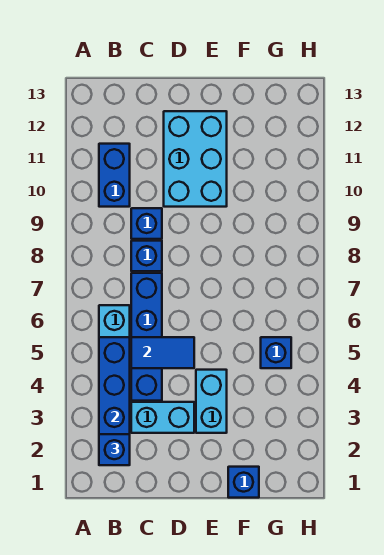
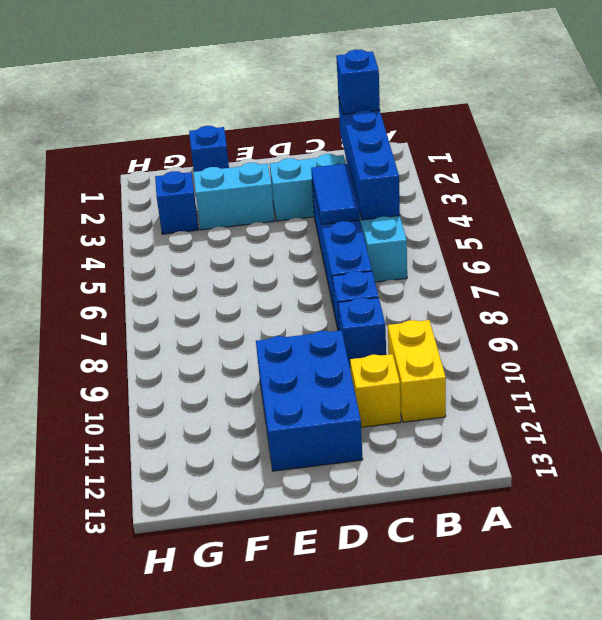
blue brick B10:B11 level 1 -> yellow brick B10:B11 level 1
blue tile C5:D5 level 2 -> blue tile C4:C5 level 2
none -> yellow brick C11 level 1
cyan brick D10:E12 level 1 -> blue brick D10:E12 level 1
cyan brick E3:E4 level 1 -> cyan brick E3:F3 level 1
blue brick G5 level 1 -> blue brick G3 level 1

